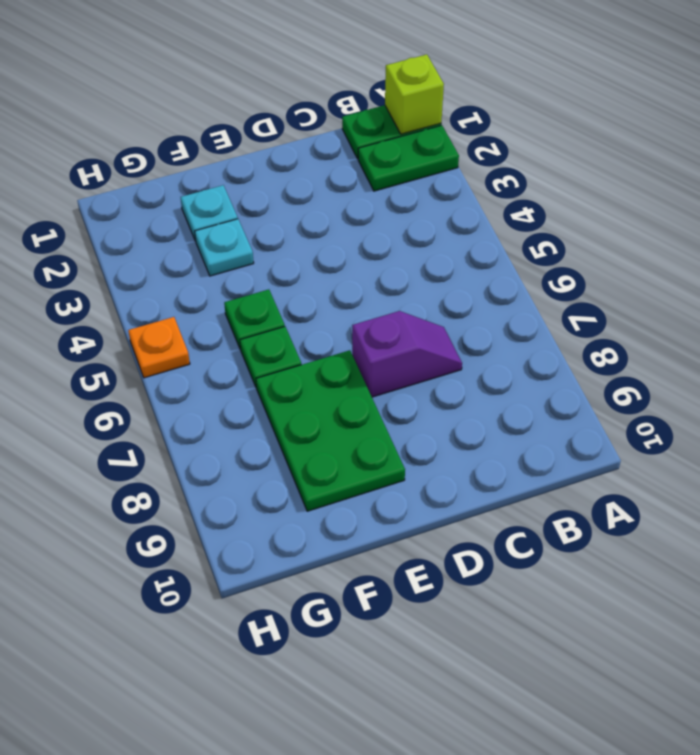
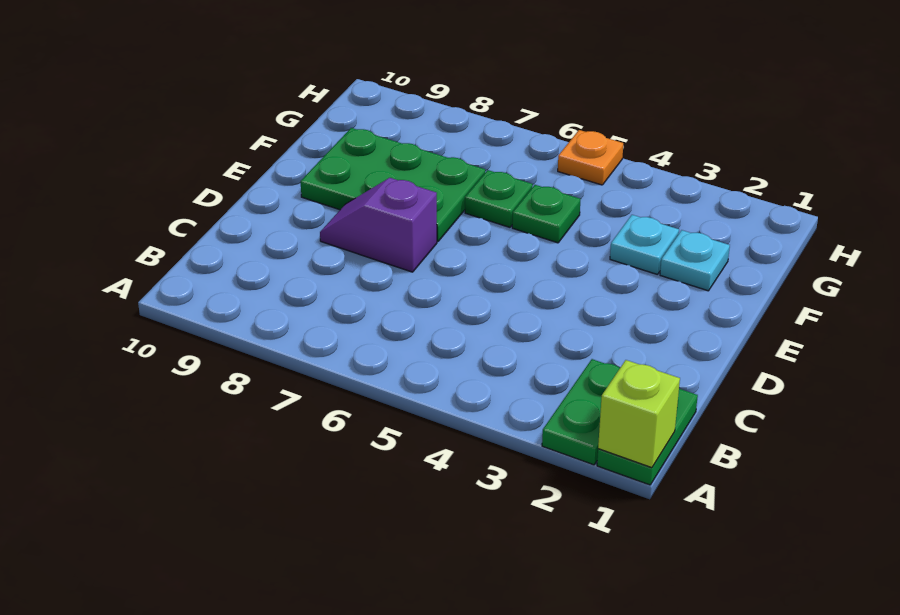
purple slope C7:D7 level 1 top D -> purple slope D7:D8 level 1 top 7

